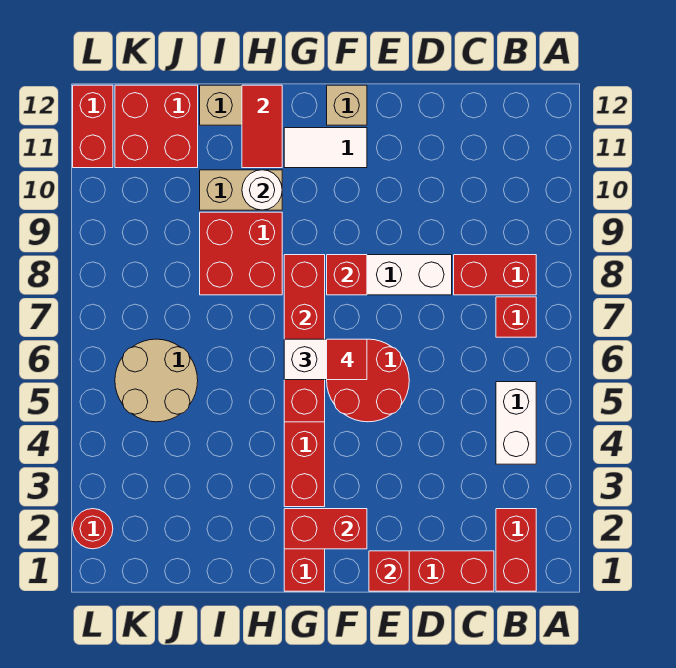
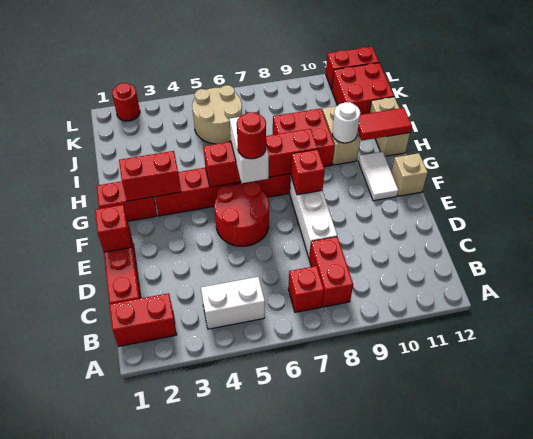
red brick F2:G2 level 2 -> red brick G2:G3 level 2
red tile F6 level 4 -> red round brick F6 level 4

